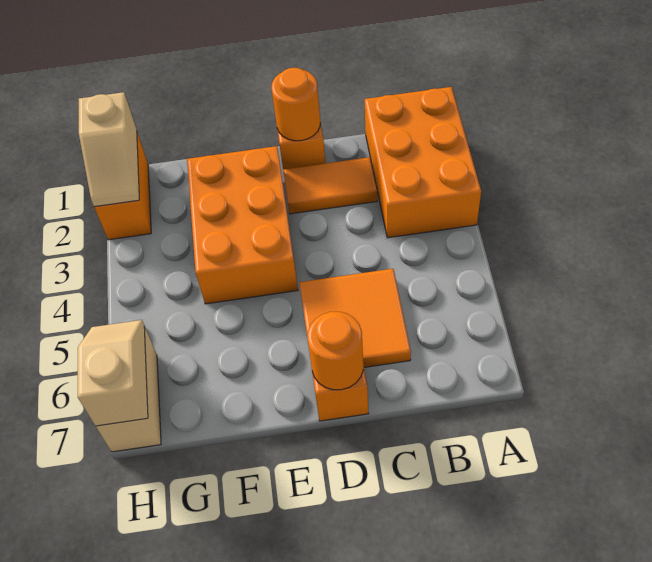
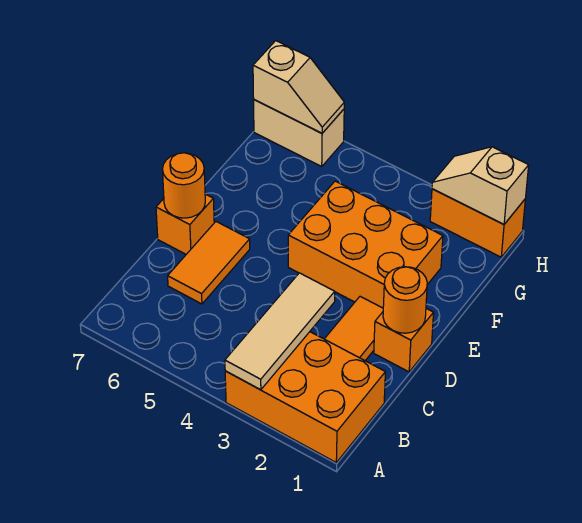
none -> tan tile A3:C3 level 2
orange tile C5:D6 level 1 -> orange tile C6:D6 level 1

